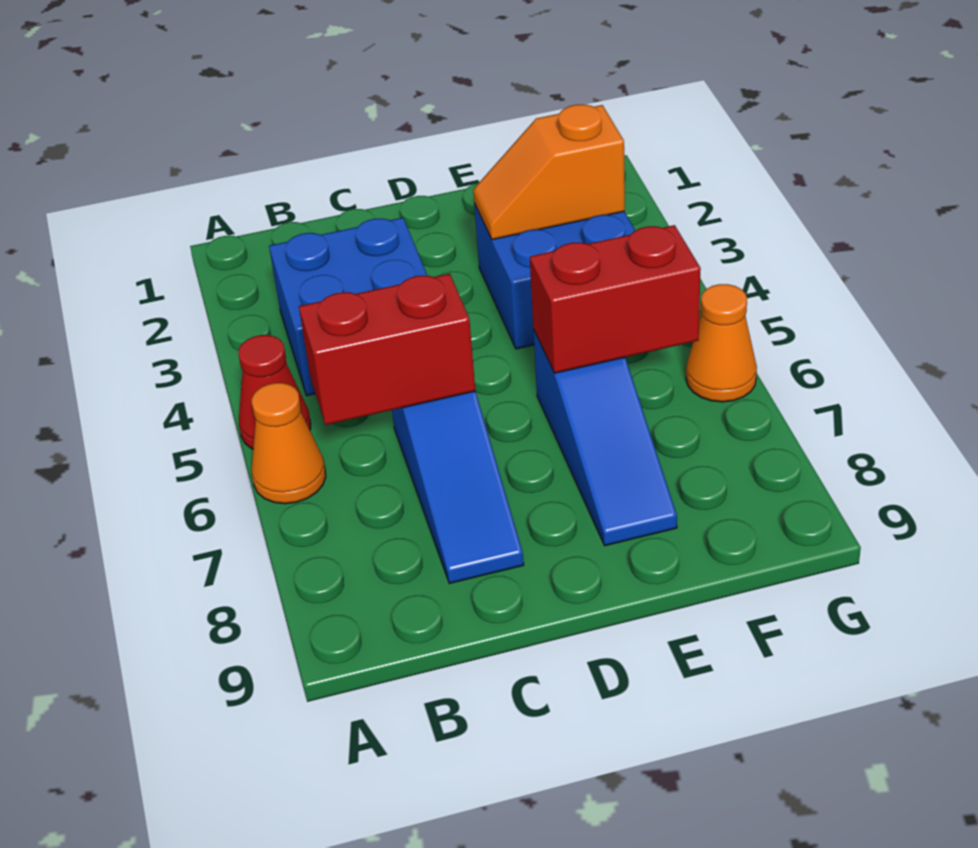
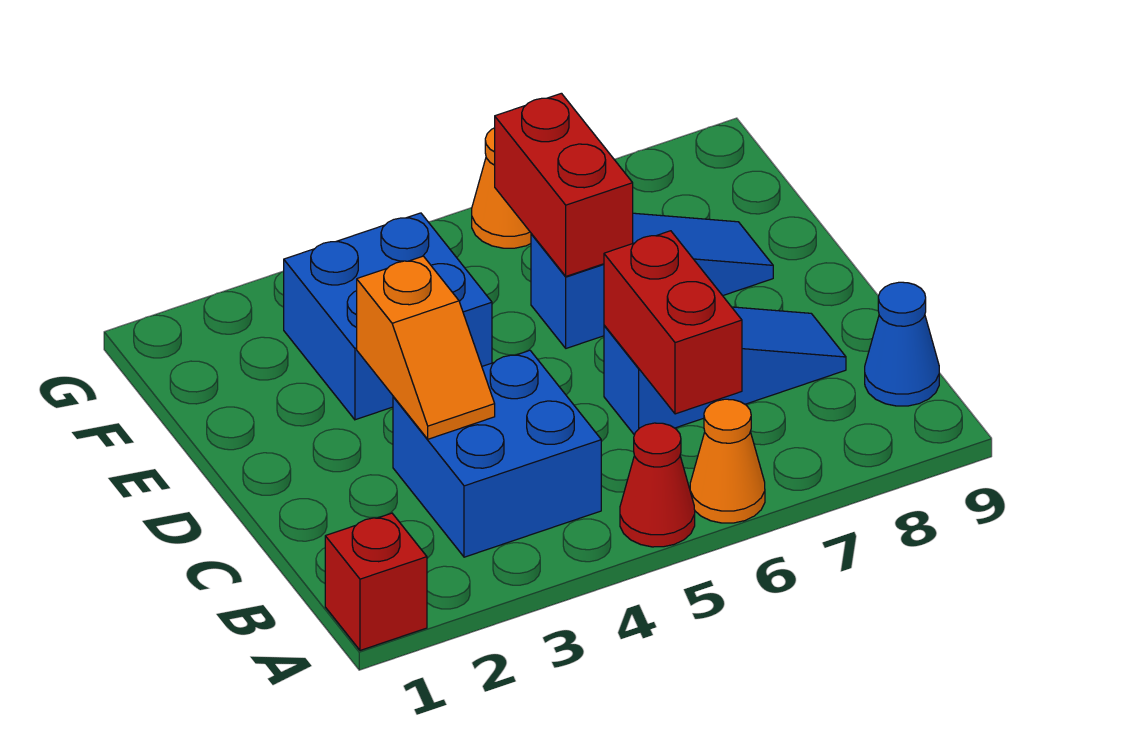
none -> red brick A1 level 1
none -> blue cone B9 level 1
orange slope E3:F3 level 2 top F -> orange slope C3:D3 level 2 top D

